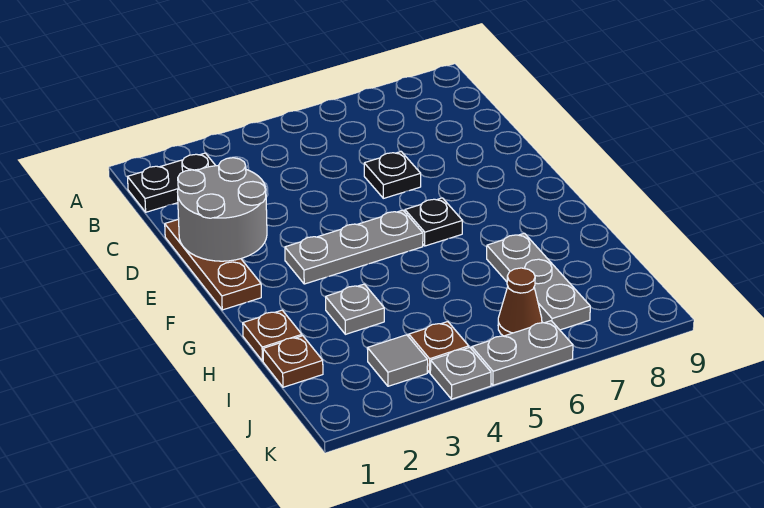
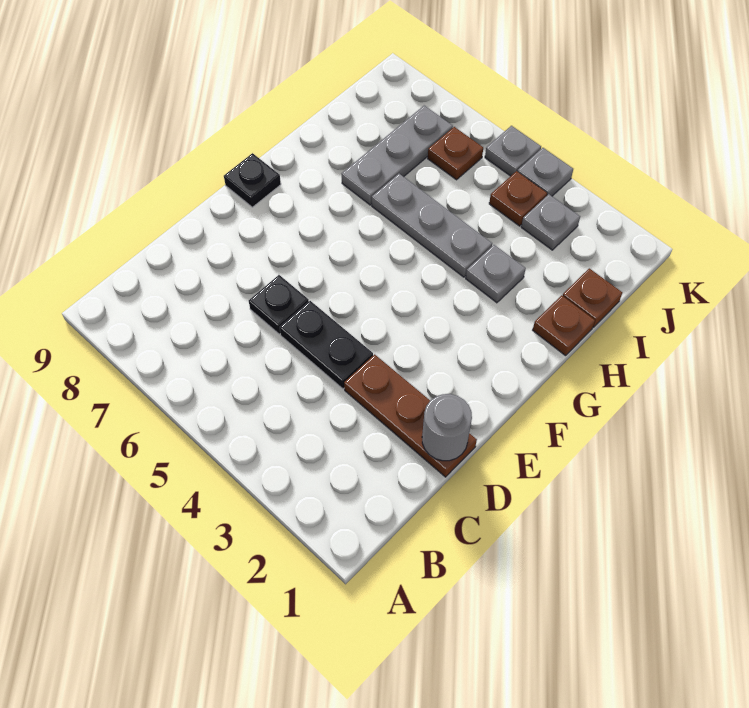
black plate B1:B2 level 1 -> black plate D4:D5 level 1
brown plate D1:F1 level 1 -> brown plate D1:D3 level 1
grey round brick D1:E2 level 2 -> grey round brick D1 level 2
grey plate F3:F5 level 1 -> grey plate H4:H6 level 1
black plate F6 level 1 -> black plate F9 level 1
grey tile J3 level 1 -> grey plate J3 level 1
brown cone J6 level 1 -> brown plate J6 level 1
grey plate K5:K6 level 1 -> grey plate K5 level 1

